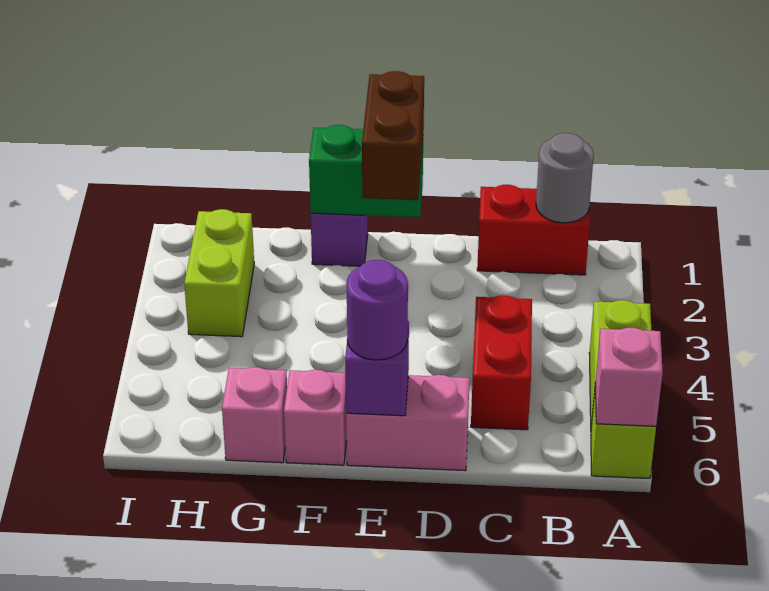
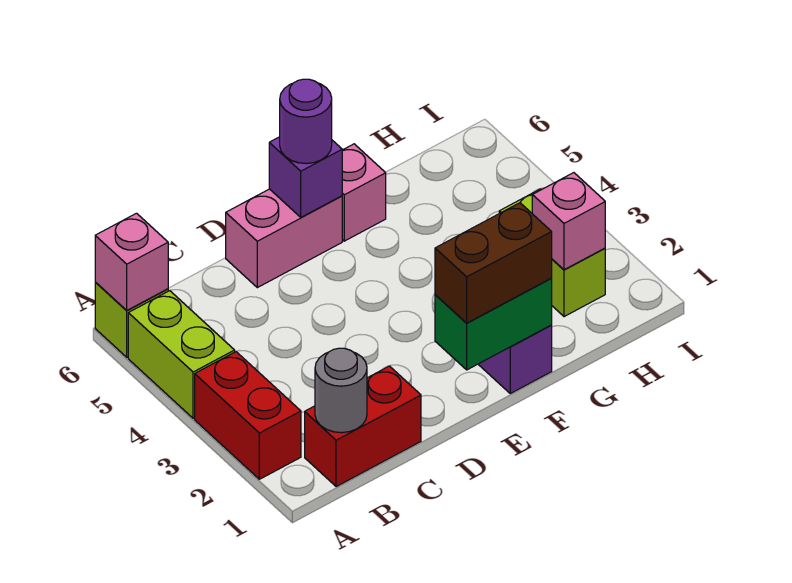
red brick C4:C5 level 1 -> red brick A2:A3 level 1
brown brick E1:E2 level 3 -> brown brick E1:F1 level 3
pink brick G6 level 1 -> pink brick H2 level 2

